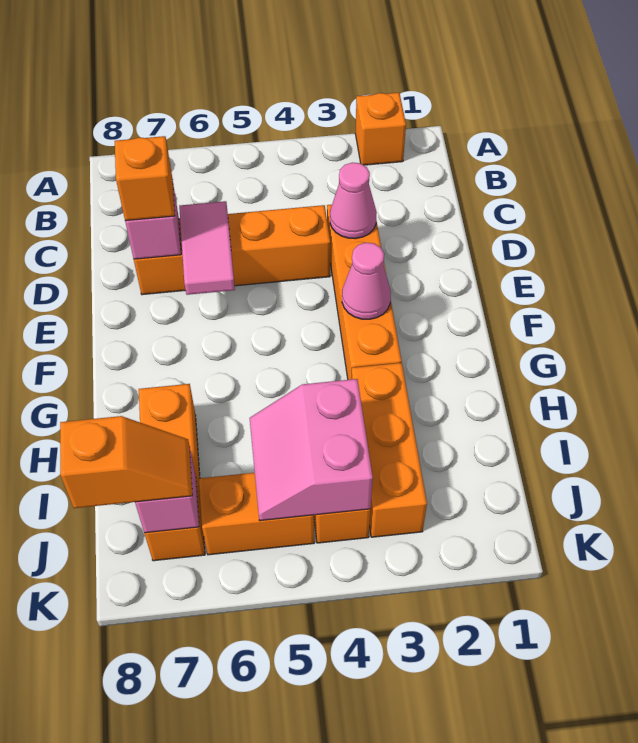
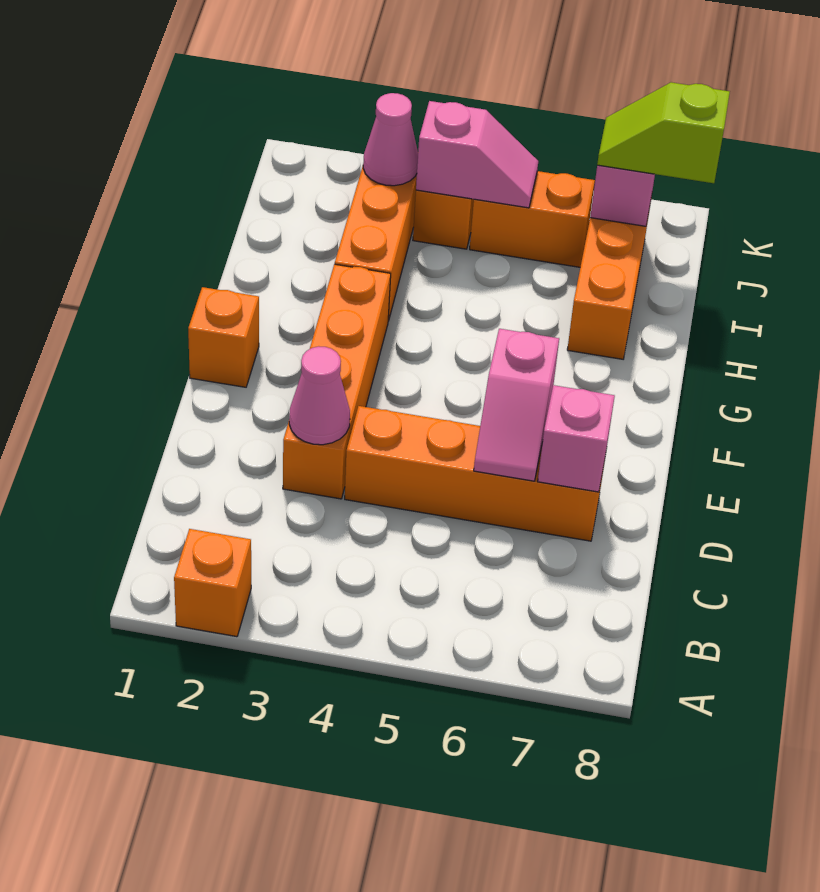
pink tile D6:E6 level 2 -> pink slope D6:E6 level 2 top E
orange brick D7 level 3 -> orange brick F1 level 1
pink cone F3 level 2 -> pink cone J3 level 2
pink slope I4:J5 level 2 top 4 -> pink slope J4:J5 level 2 top 4
orange slope J7:J8 level 3 top 8 -> lime slope J7:J8 level 3 top 8

